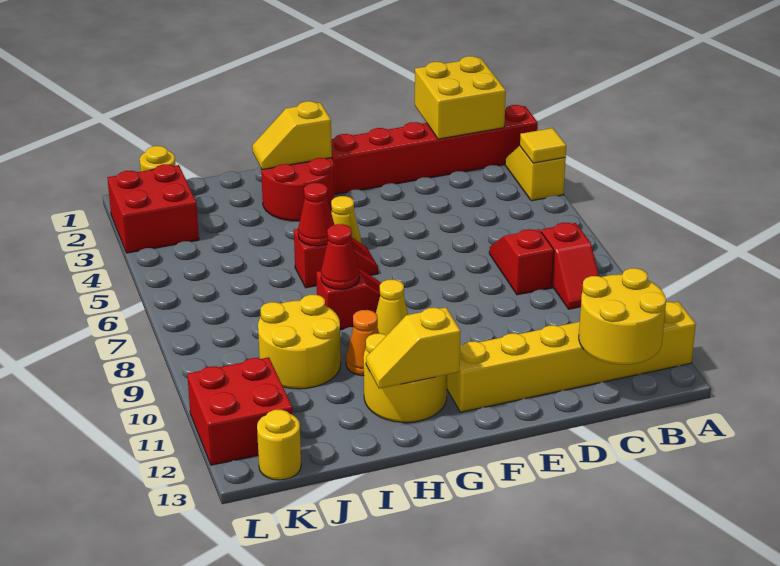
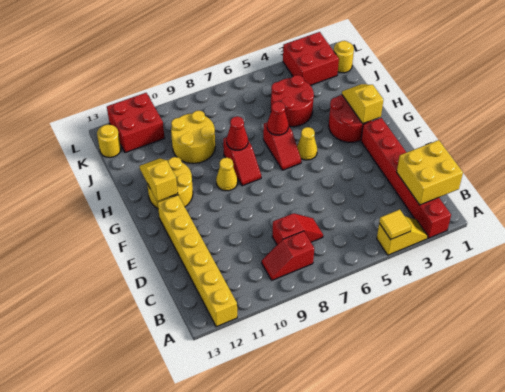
yellow round brick B12:C13 level 2 -> none
orange cone H10 level 1 -> none
none -> red round brick I4:J5 level 1

